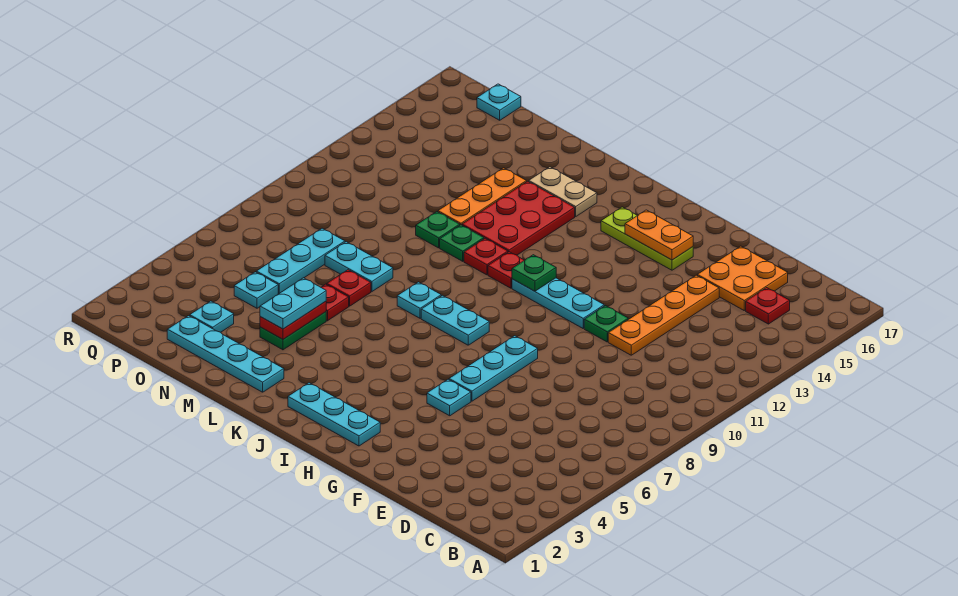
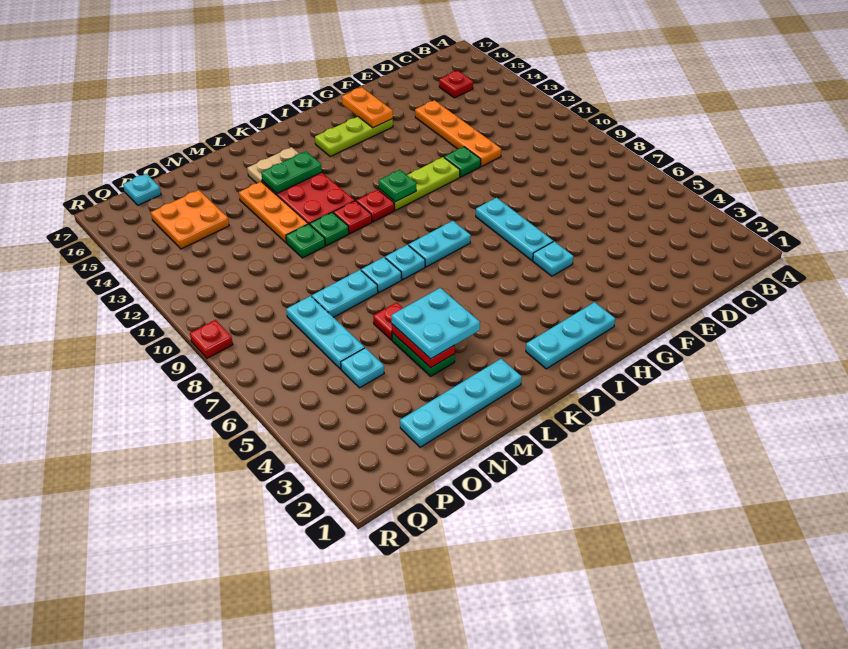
orange plate D15:E16 level 1 -> orange plate O14:P15 level 1
cyan plate G11:I11 level 1 -> lime plate G11:I11 level 1
orange plate G15:H15 level 2 -> orange plate G15:G16 level 2
none -> green plate K14:L14 level 2
cyan plate M4:M5 level 3 -> cyan plate L4:M5 level 3
red plate M7 level 1 -> red plate R9 level 1
cyan plate O3 level 1 -> cyan plate L8 level 1

